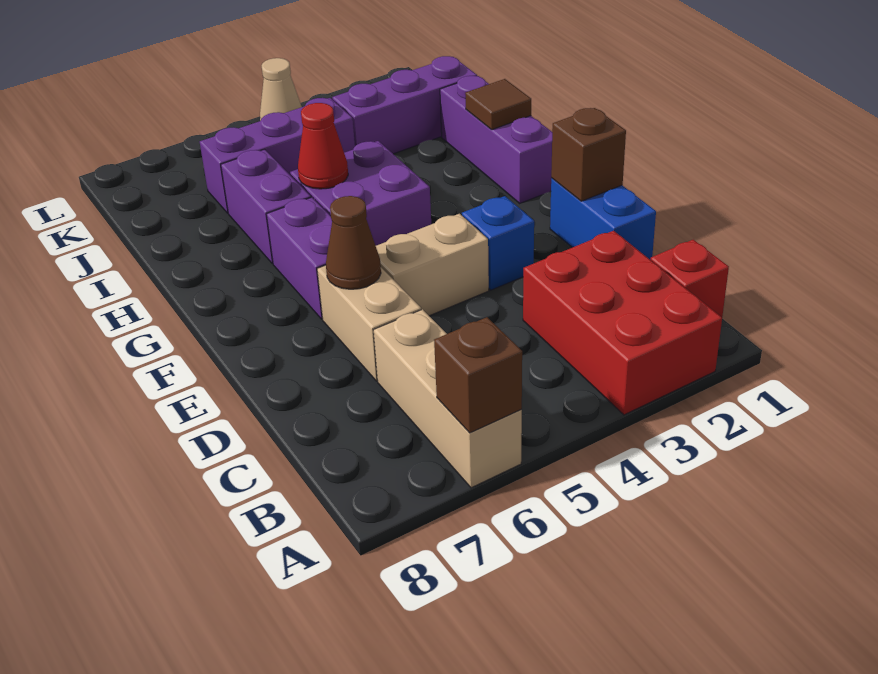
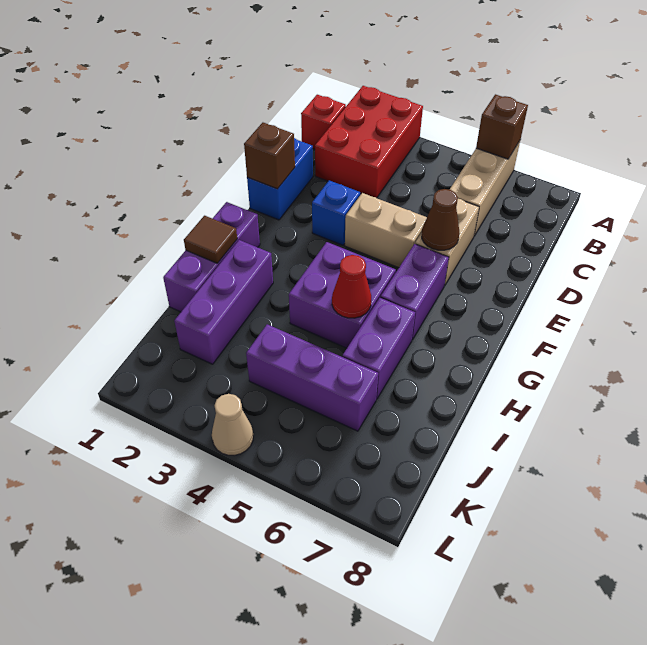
purple brick J1:J3 level 1 -> purple brick H2:J2 level 1

